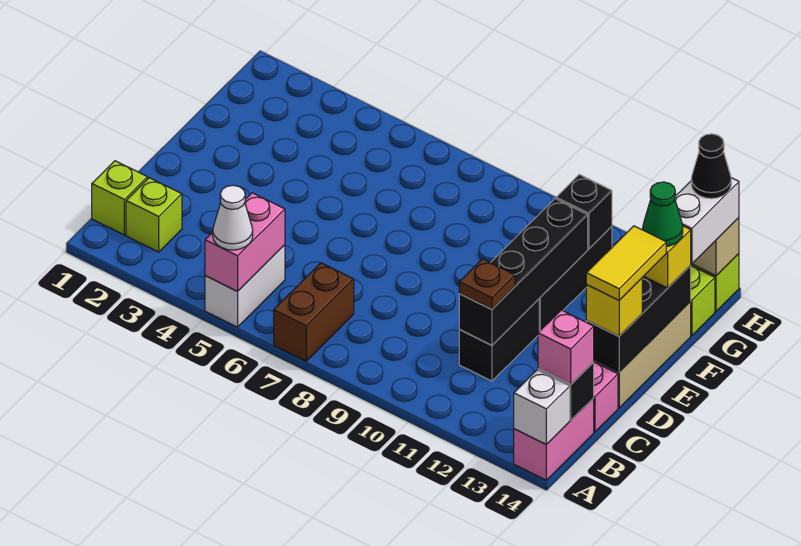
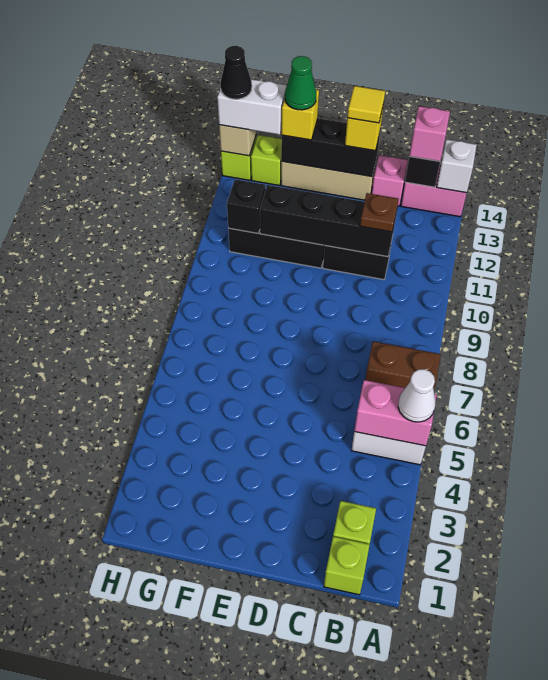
yellow tile D14:E14 level 4 -> yellow tile D14 level 4

